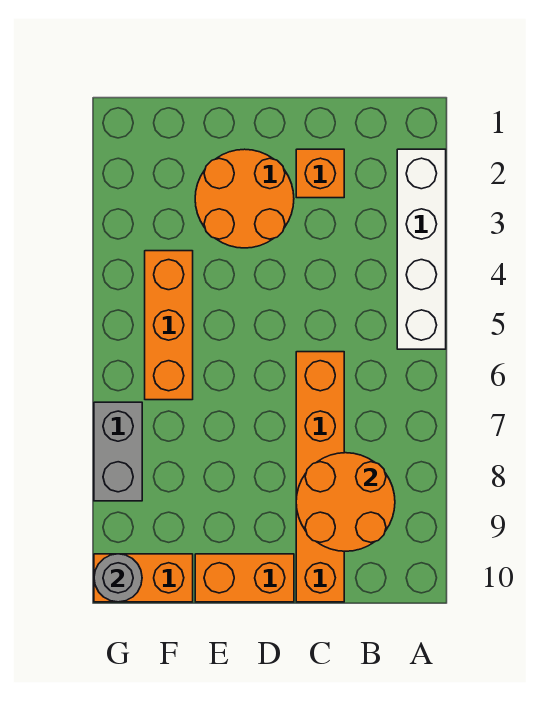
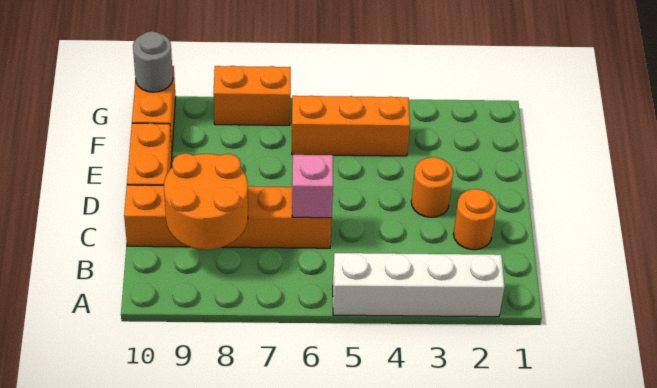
orange brick C2 level 1 -> orange round brick C2 level 1
none -> pink brick C6 level 2
orange round brick D2:E3 level 1 -> orange round brick D3 level 1
grey brick G7:G8 level 1 -> orange brick G7:G8 level 1

